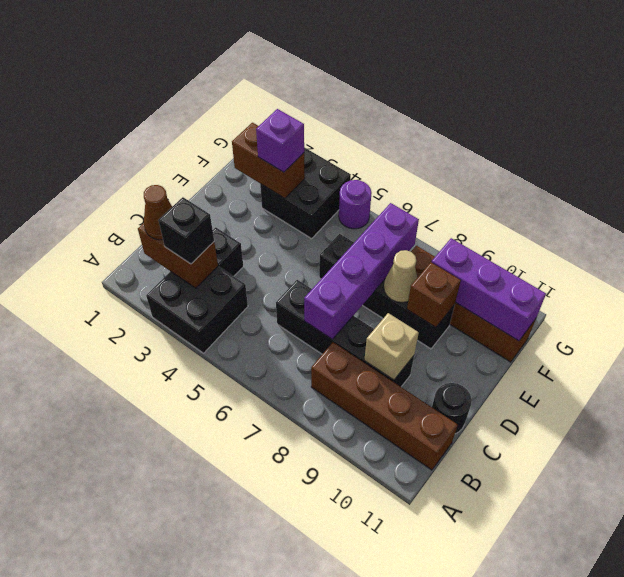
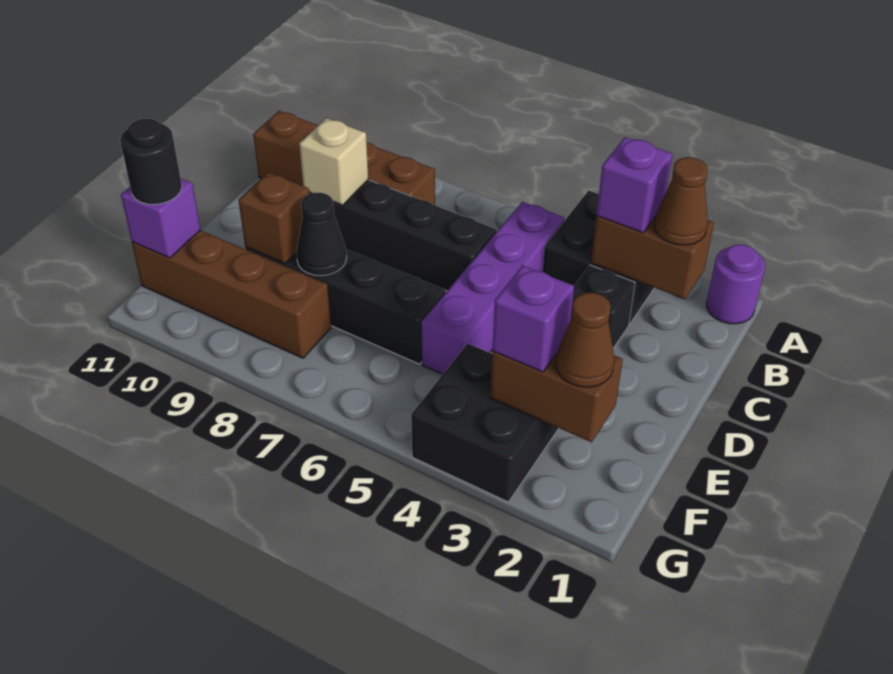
black brick B3 level 3 -> purple brick B3 level 3
purple brick C7:F7 level 2 -> purple brick B5:E5 level 1
black round brick C11 level 1 -> black round brick F11 level 3
tan cone E8 level 2 -> black cone E8 level 2
none -> brown cone F2 level 3
purple brick F9:F11 level 2 -> purple brick F11 level 2
purple round brick G5 level 1 -> purple round brick A1 level 1

